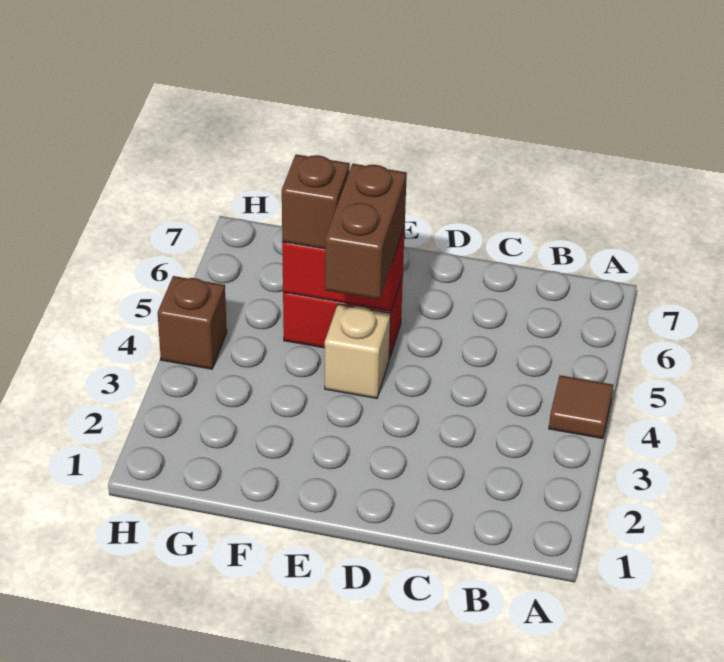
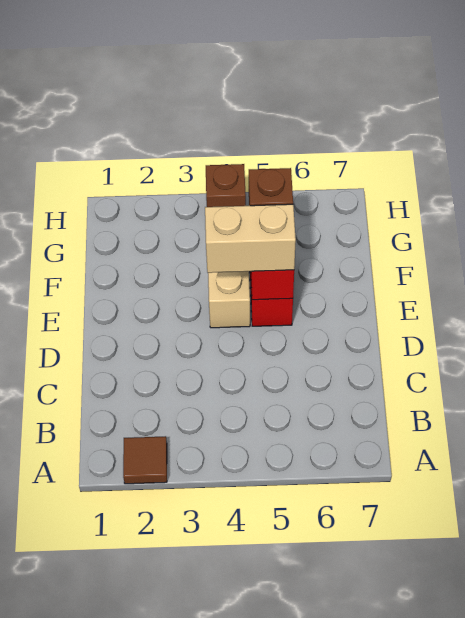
brown tile A4 level 1 -> brown tile A2 level 1
brown brick E4:E5 level 3 -> tan brick E4:E5 level 3

